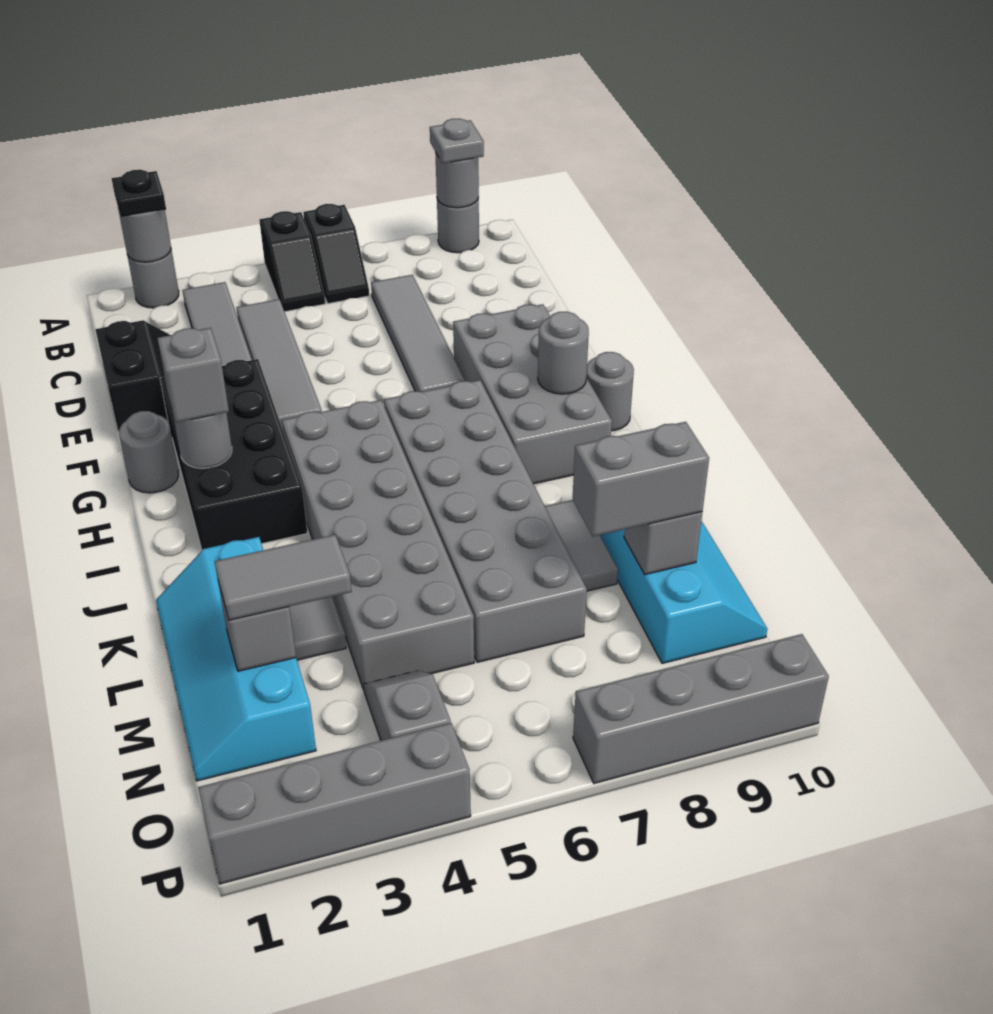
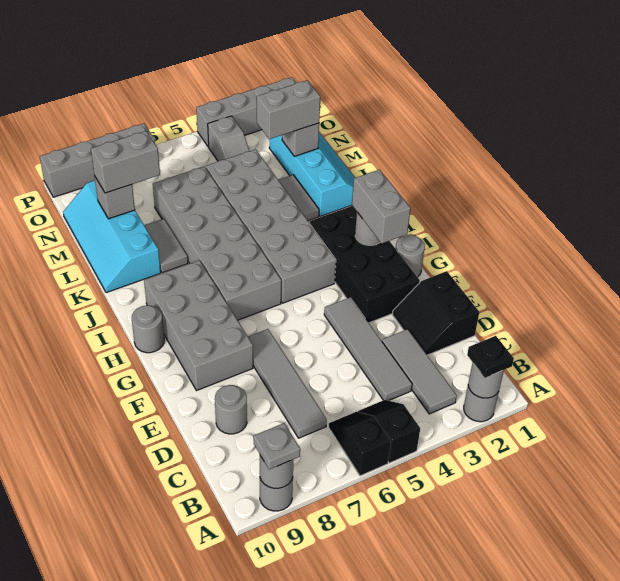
grey brick H2 level 3 -> grey brick G2:H2 level 3
grey round brick H9 level 2 -> grey round brick D9 level 1
grey tile M2:M3 level 3 -> grey brick M2:M3 level 3

